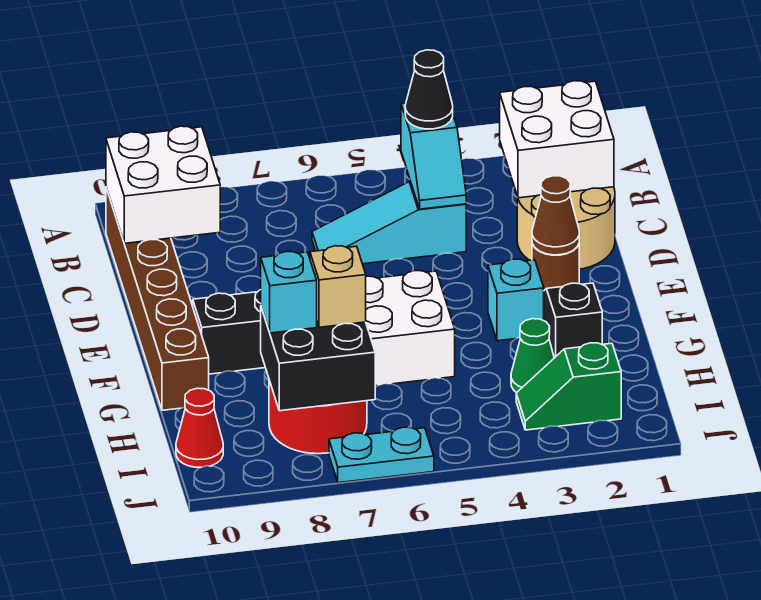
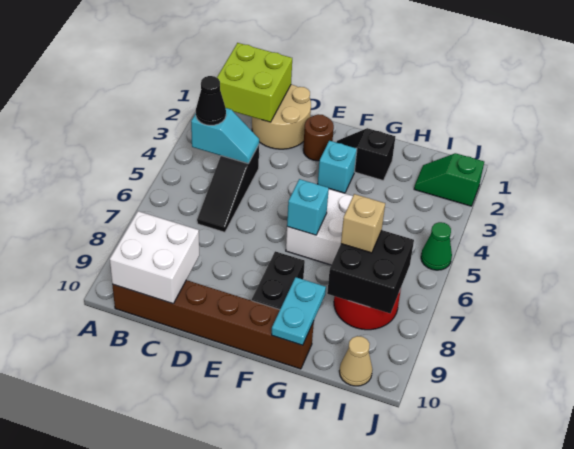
white brick B1:C2 level 2 -> lime brick B1:C2 level 2
cyan slope C4:C6 level 1 top 4 -> black slope C4:C6 level 1 top 4
brown cone E2 level 2 -> none
green cone H3 level 1 -> green cone J5 level 1
cyan brick H8 level 3 -> cyan brick F6 level 2
green slope I2:I3 level 1 top 2 -> green slope I2:J2 level 1 top J
red cone I10 level 1 -> tan cone I10 level 1
cyan plate J6:J7 level 1 -> cyan plate G9:G10 level 2

